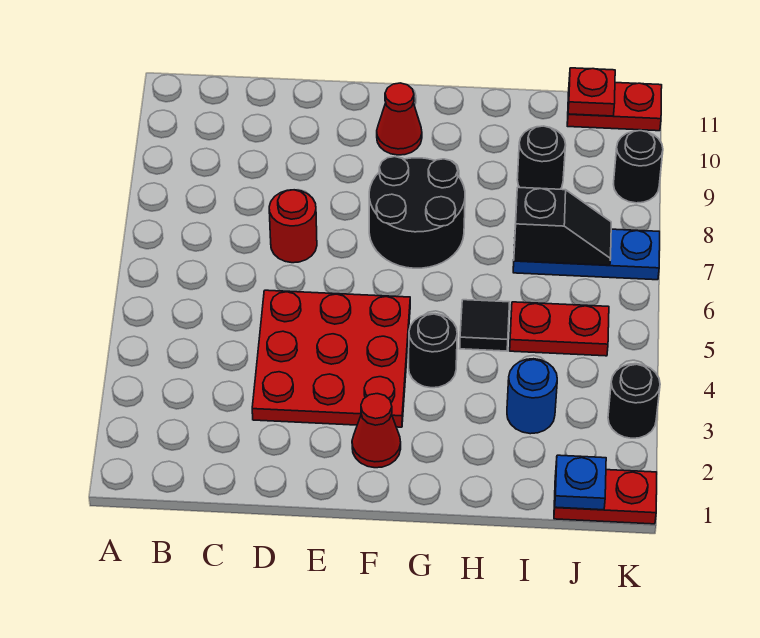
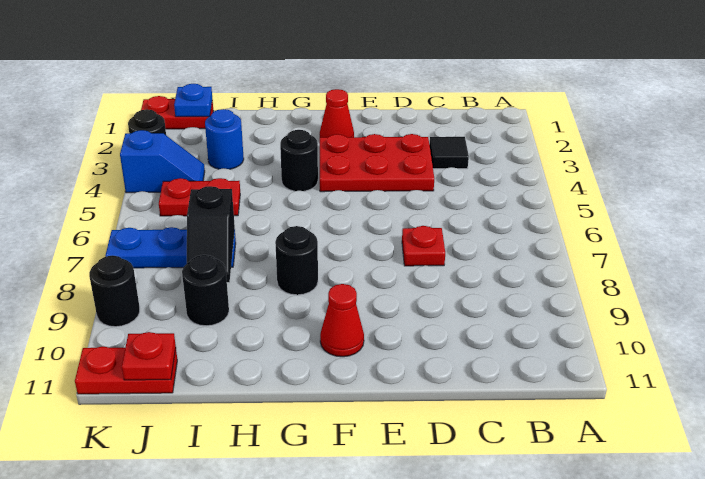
red plate D3:F5 level 1 -> red plate D3:F4 level 1
red round brick D7 level 1 -> red plate D7 level 1
black round brick F7:G8 level 1 -> black round brick G8 level 1
black tile H5 level 1 -> black tile C3 level 1
black slope I7:J7 level 2 top I -> black slope I7:I8 level 2 top 7
none -> blue slope J4:K4 level 1 top K

